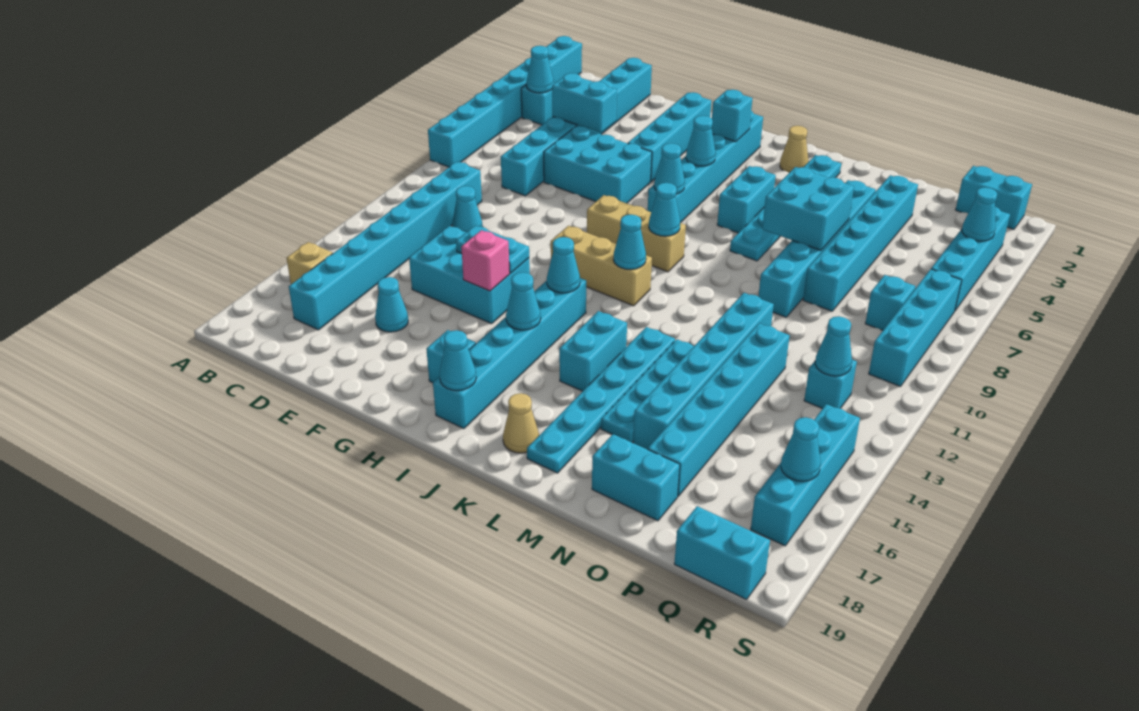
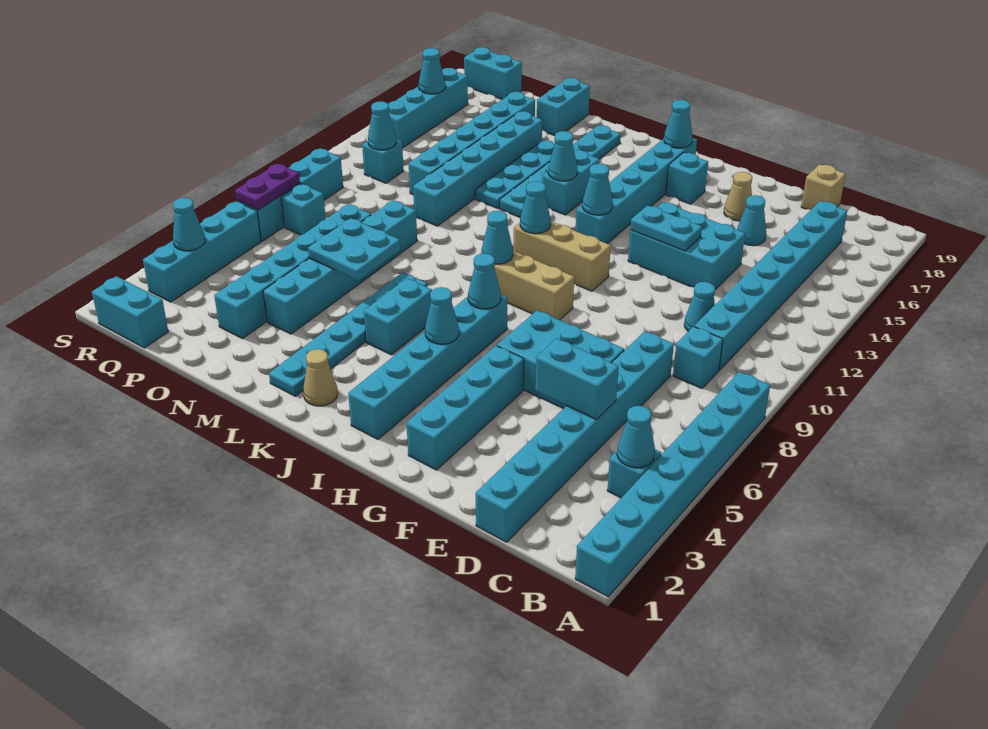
tan brick B16 level 1 -> tan brick D19 level 1
pink brick G14 level 2 -> none
cyan brick I3 level 2 -> cyan brick C9 level 1
cyan cone I15 level 2 -> cyan cone K14 level 2
tan cone K18 level 1 -> tan cone F17 level 1
cyan brick M6:N7 level 2 -> cyan plate M6:N7 level 2
cyan brick N18:O18 level 1 -> cyan brick N18:N19 level 1
none -> purple plate R7:R8 level 2

